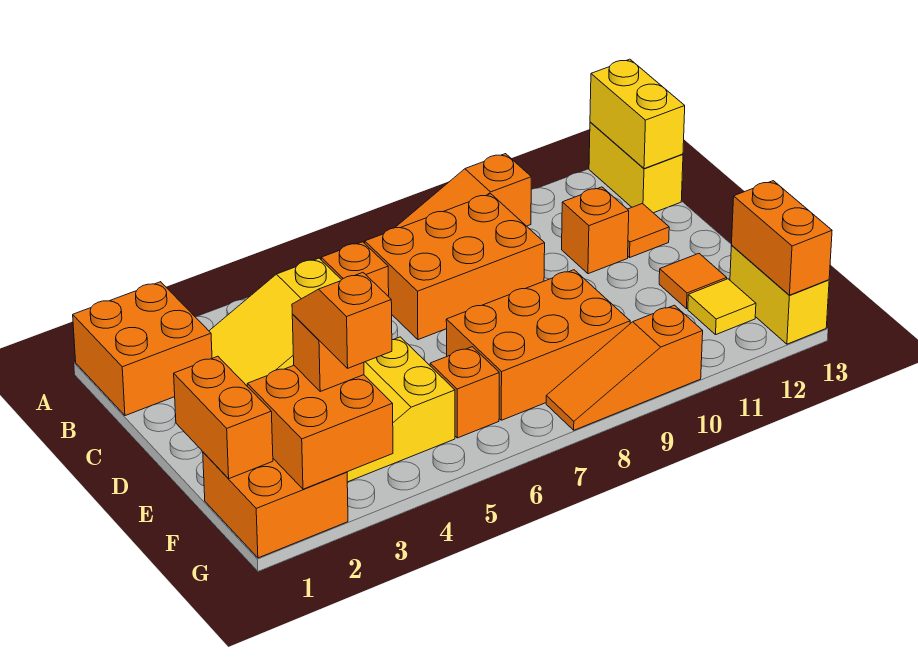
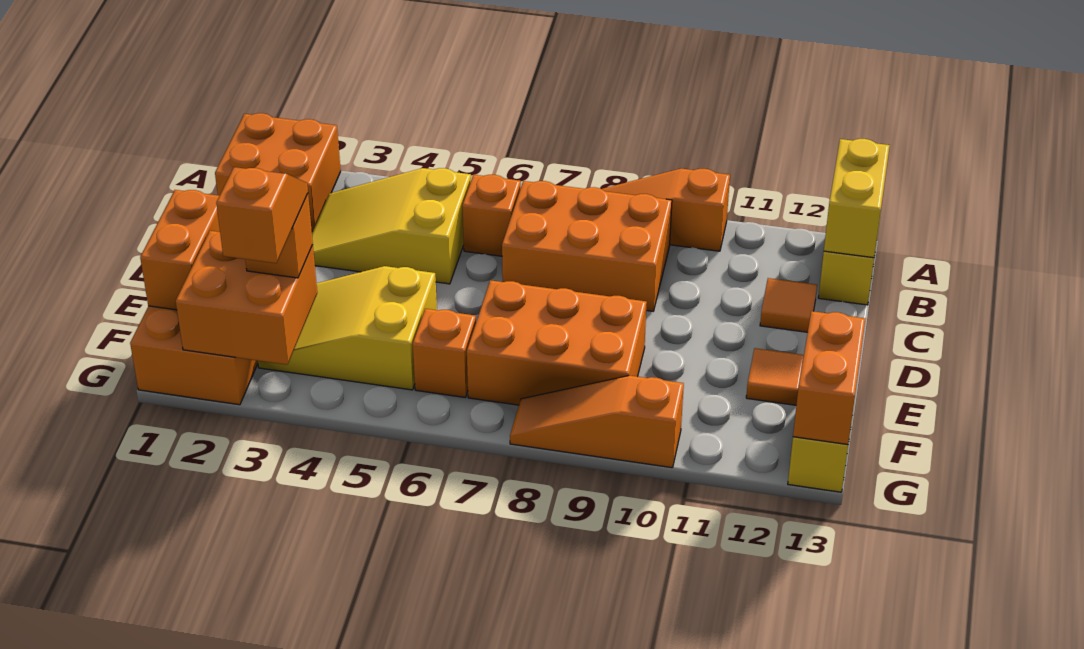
orange brick C11 level 1 -> none
yellow tile F12 level 1 -> none

